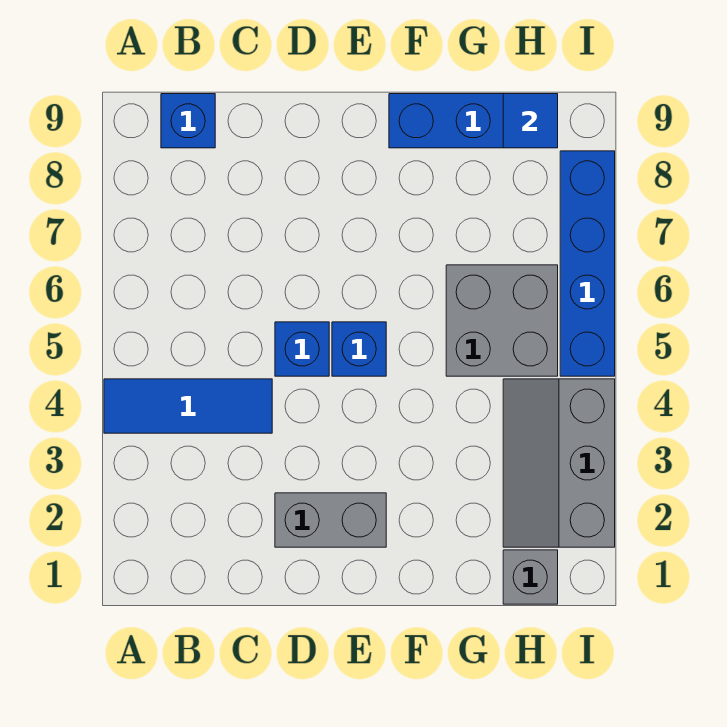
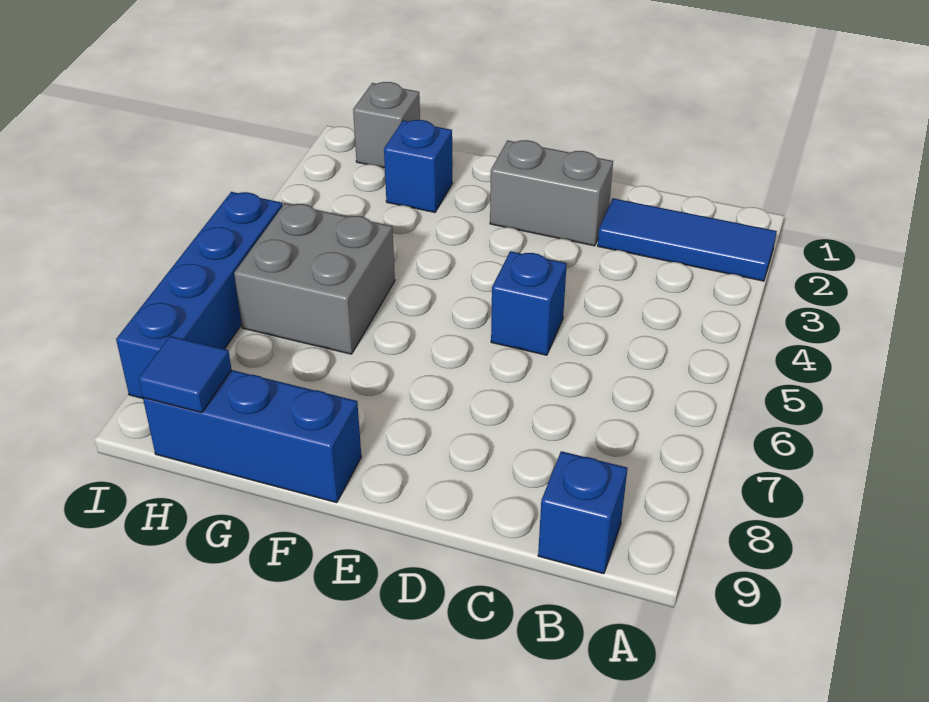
blue tile A4:C4 level 1 -> blue tile A2:C2 level 1
blue brick E5 level 1 -> blue brick G2 level 1
grey slope H2:I4 level 1 top I -> none

